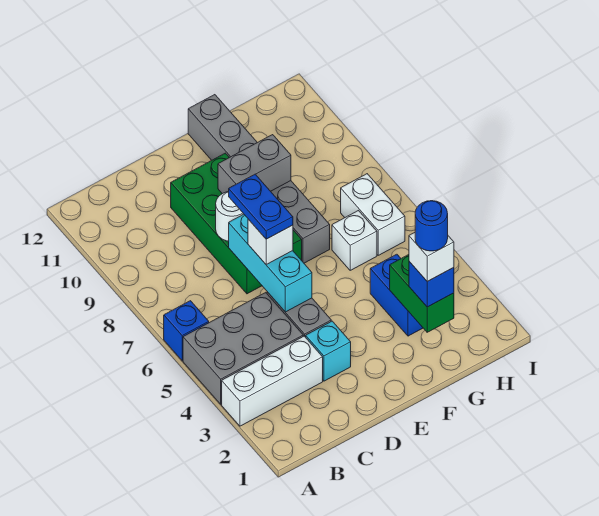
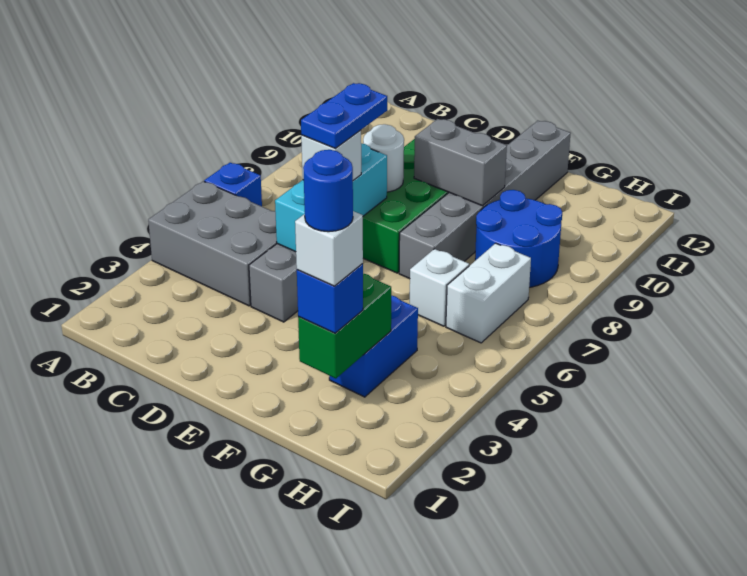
white brick A3:C3 level 1 -> none
cyan brick D3 level 1 -> none
none -> blue round brick G8:H9 level 1

